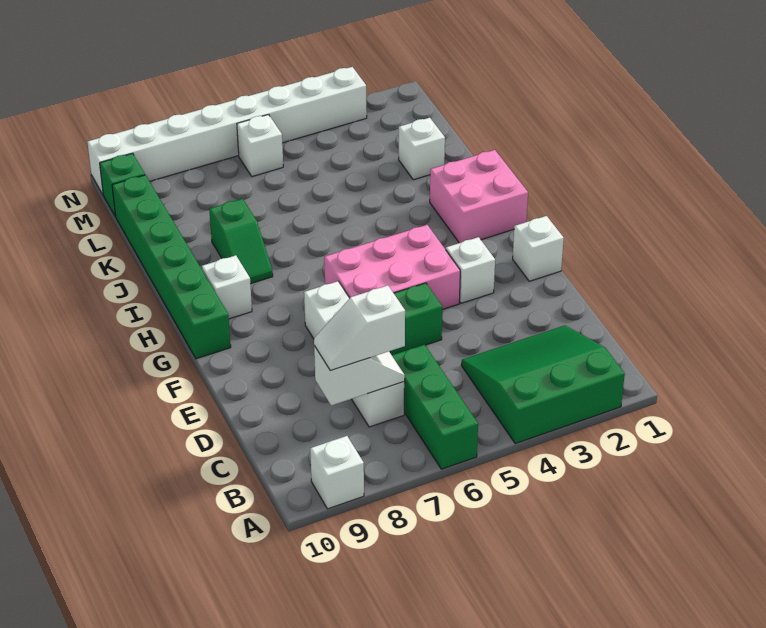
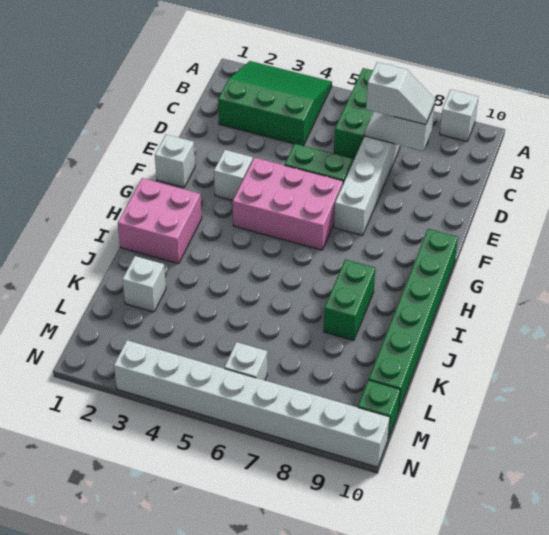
green slope A2:C4 level 1 top A -> green slope A2:C4 level 1 top C
white brick H9 level 1 -> none
green slope I8:J8 level 1 top J -> green brick I8:J8 level 1

